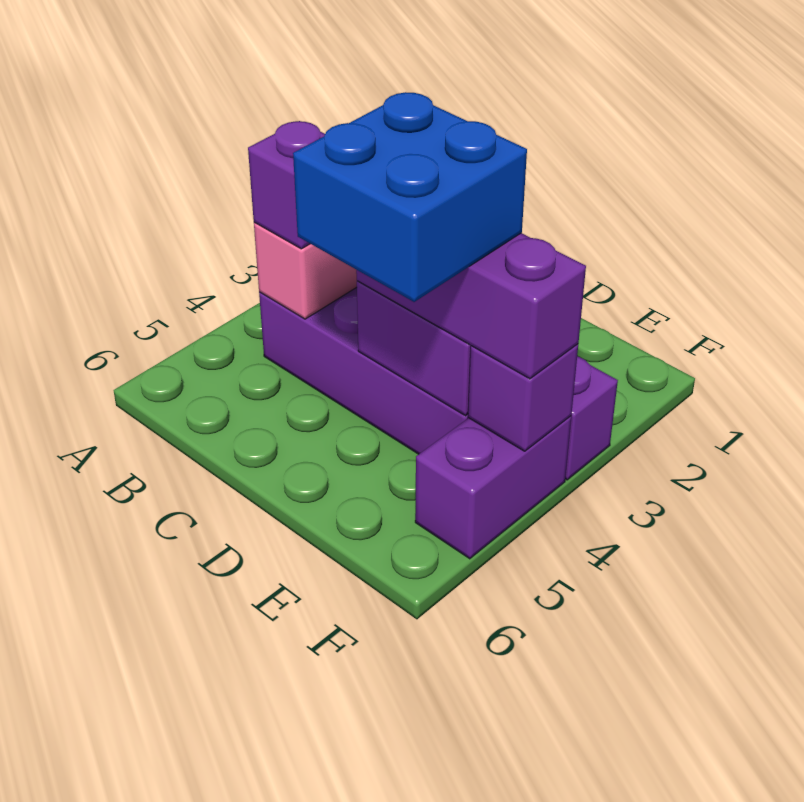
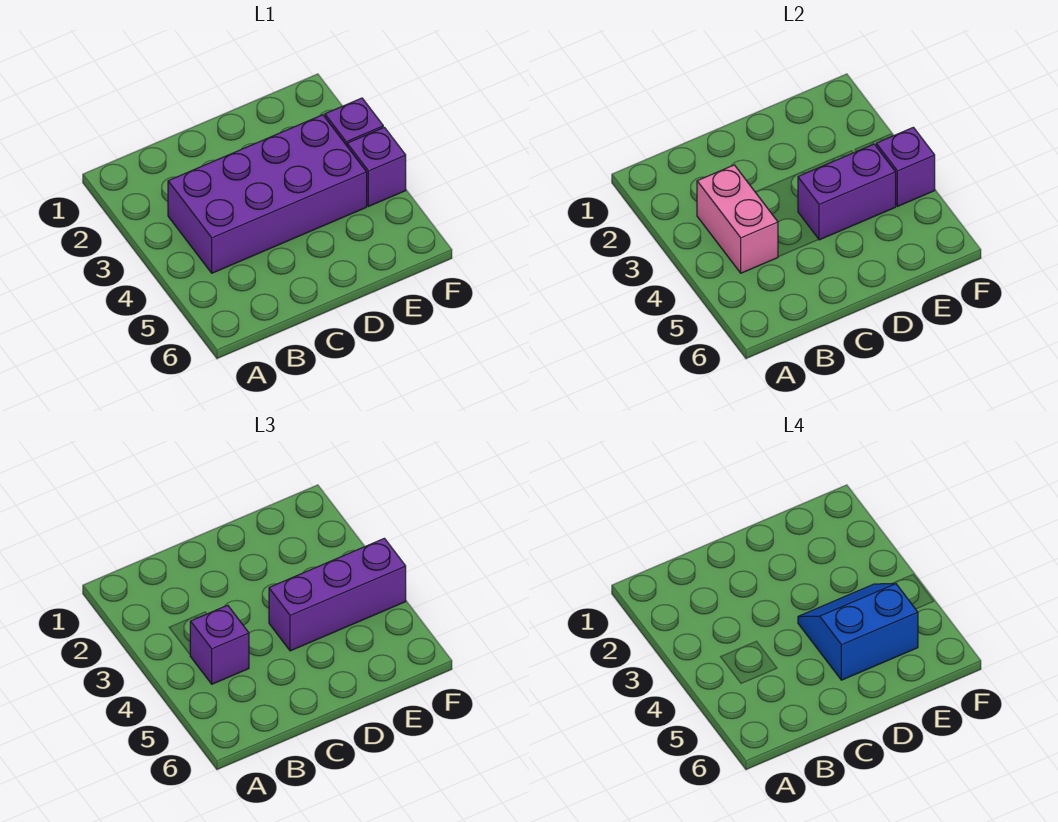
blue brick D4:E5 level 4 -> blue slope D4:E5 level 4 top 5
purple brick F4:F5 level 1 -> purple brick F4 level 1

